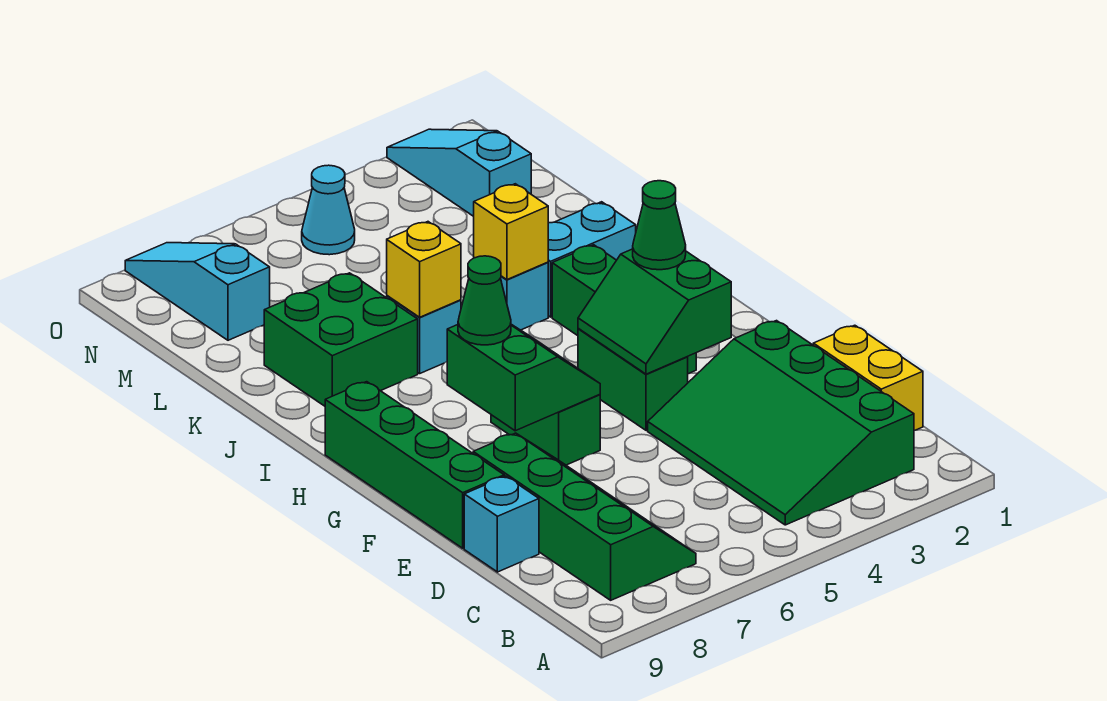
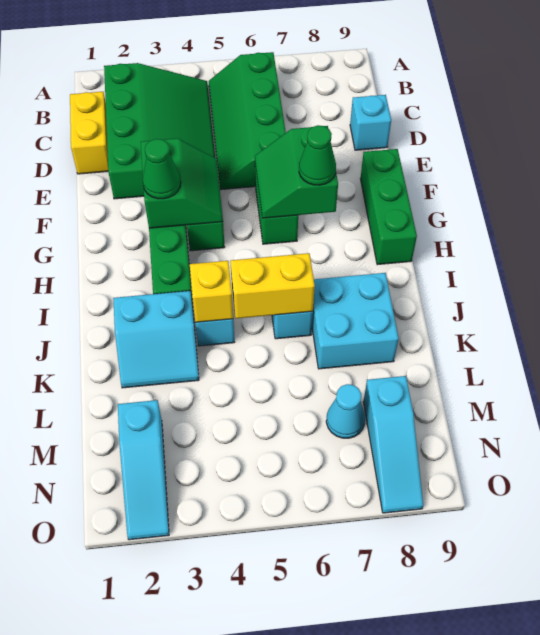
green slope B7:E8 level 1 top 8 -> green slope B5:E6 level 1 top 6
green brick E9:H9 level 1 -> green brick F9:H9 level 1
yellow brick J6 level 2 -> yellow brick J5:J6 level 2
green brick J7:K8 level 1 -> cyan brick J7:K8 level 1
cyan cone N5 level 1 -> cyan cone M7 level 1

